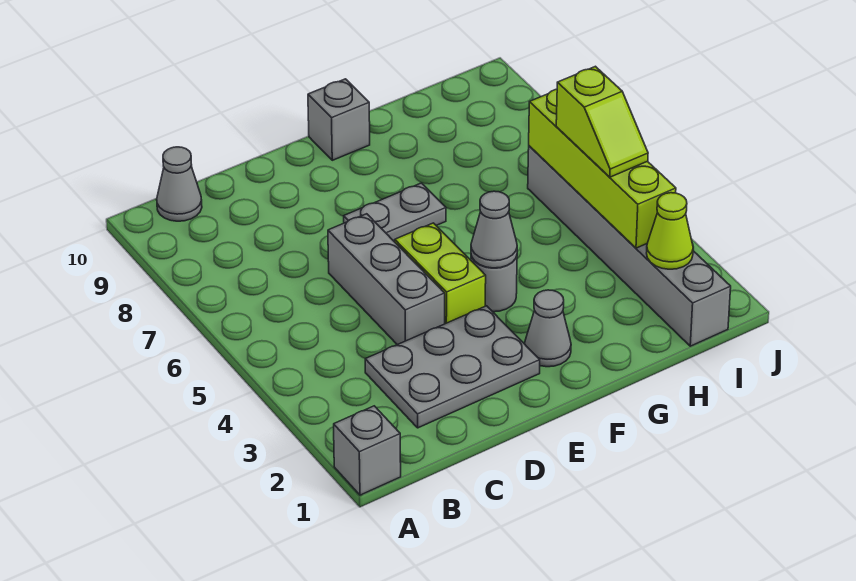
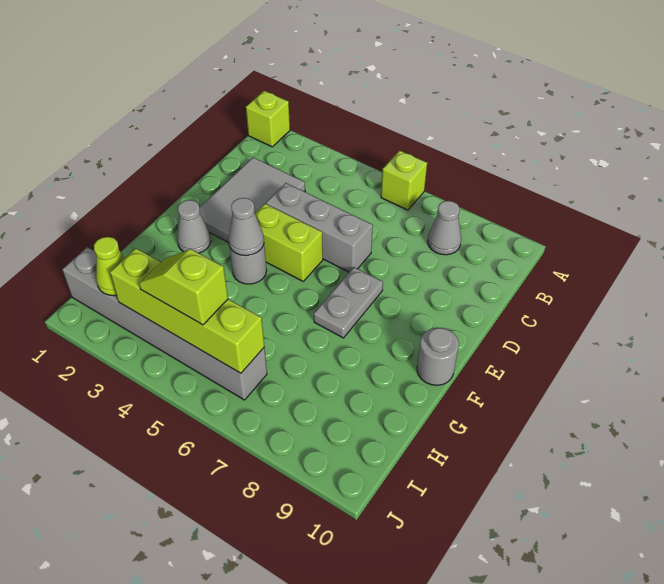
grey brick A1 level 1 -> lime brick A1 level 1
none -> lime brick A6 level 1
grey cone B10 level 1 -> grey cone B8 level 1
grey plate C2:E3 level 1 -> grey tile C2:E3 level 1
grey brick F10 level 1 -> grey round brick F10 level 1

